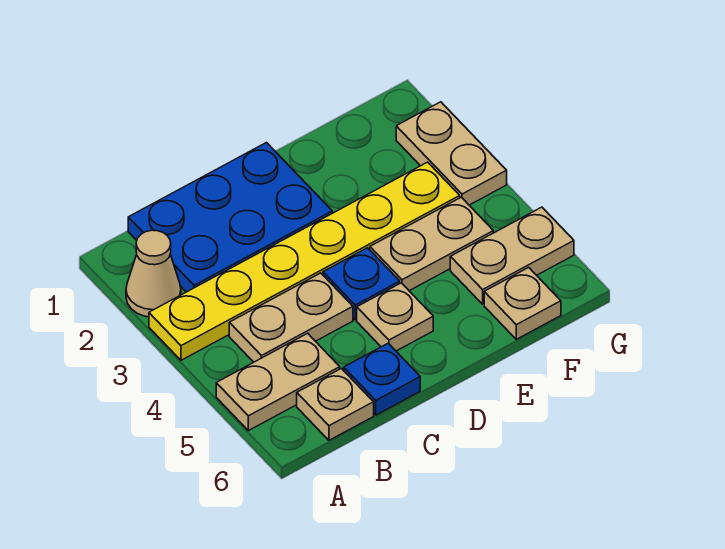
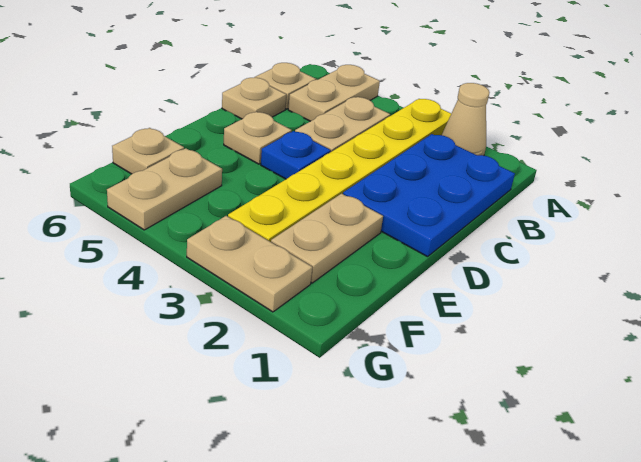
blue plate C6 level 1 -> tan plate C6 level 1
tan plate E4:F4 level 1 -> tan plate E2:F2 level 1

